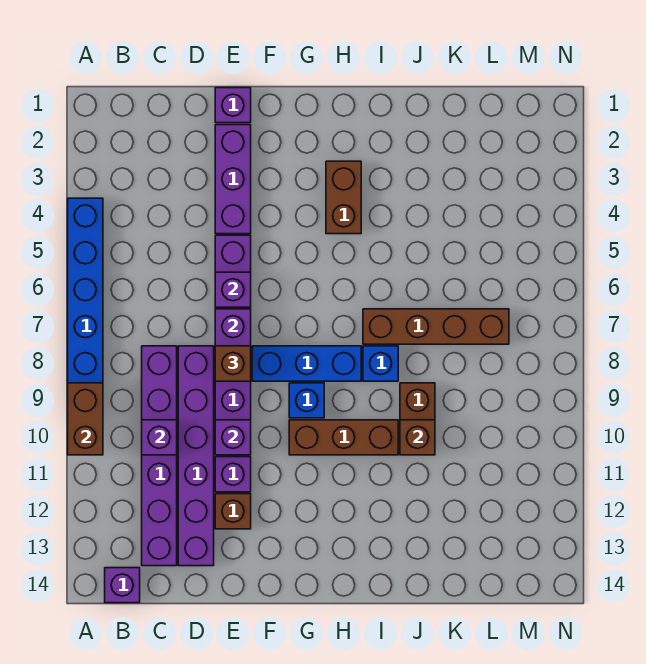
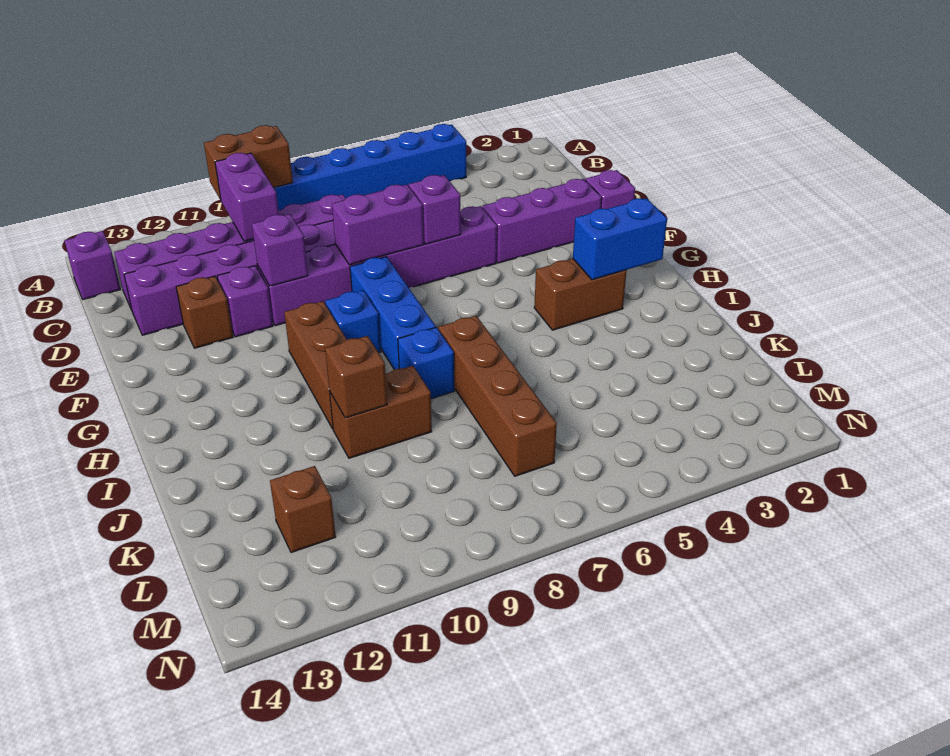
purple brick C10 level 2 -> purple brick B10:C10 level 2
brown brick E8 level 3 -> brown brick L12 level 1
none -> blue brick H2:H3 level 2

